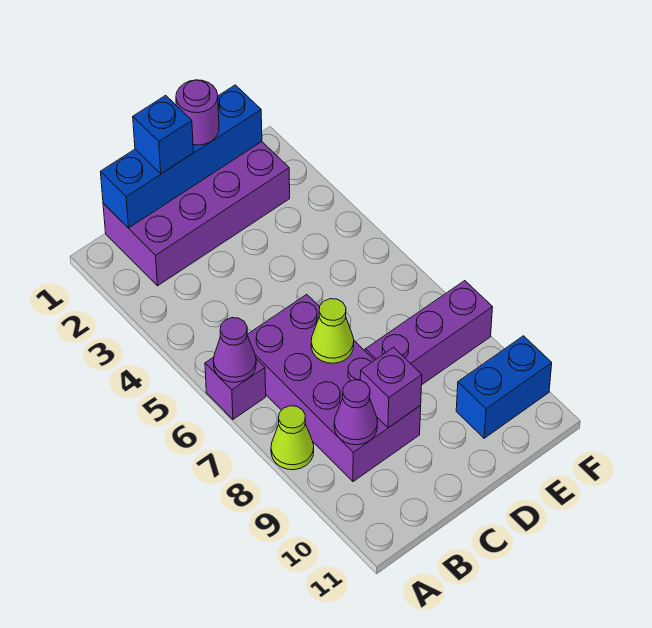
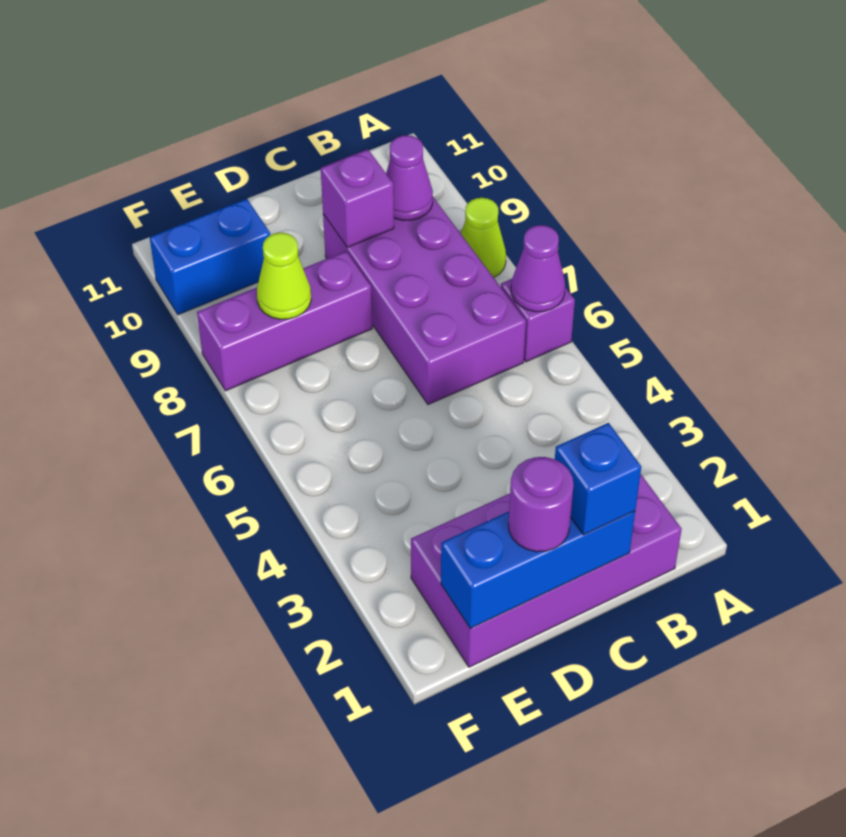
blue brick B1:E1 level 2 -> blue brick C1:E1 level 2
lime cone C7 level 2 -> lime cone E8 level 2

